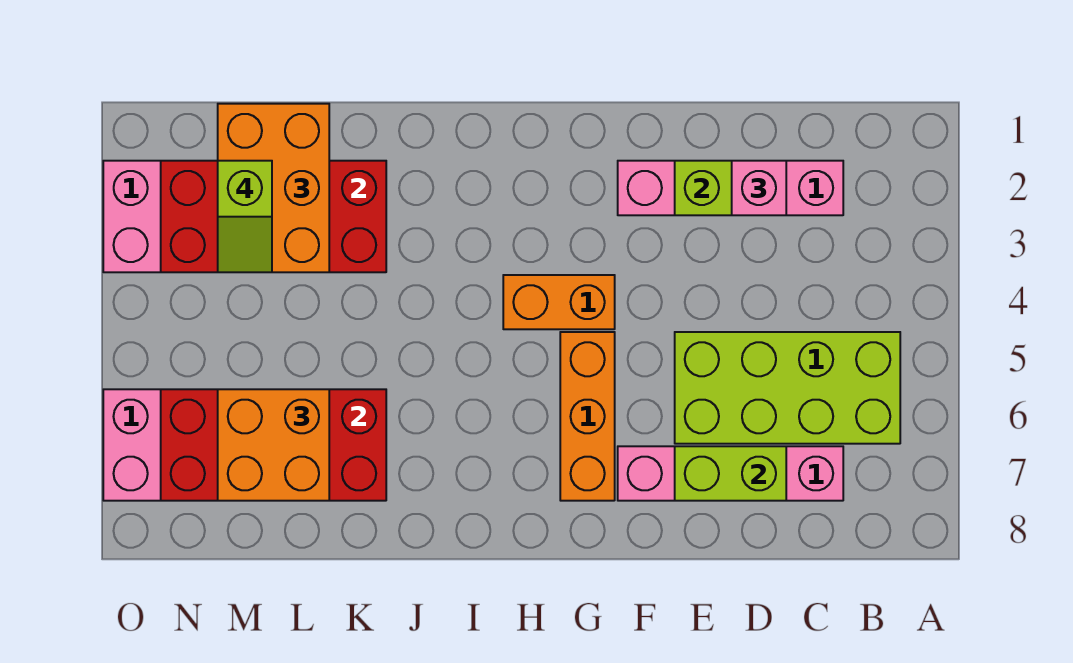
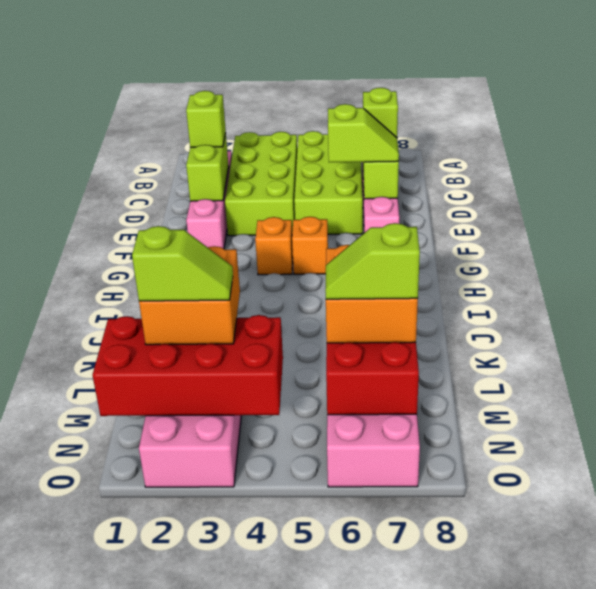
none -> lime brick B3:E4 level 1
pink brick D2 level 3 -> lime brick D2 level 3
none -> lime brick D7 level 3
none -> lime slope E6:E7 level 3 top 6
orange brick G4:H4 level 1 -> orange brick G4 level 1
orange brick G5:G7 level 1 -> orange brick G5 level 1
red brick K2:N3 level 2 -> red brick M1:N4 level 2
orange brick L1:M3 level 3 -> orange brick L2:M3 level 3
none -> lime slope M6:M7 level 4 top 7

